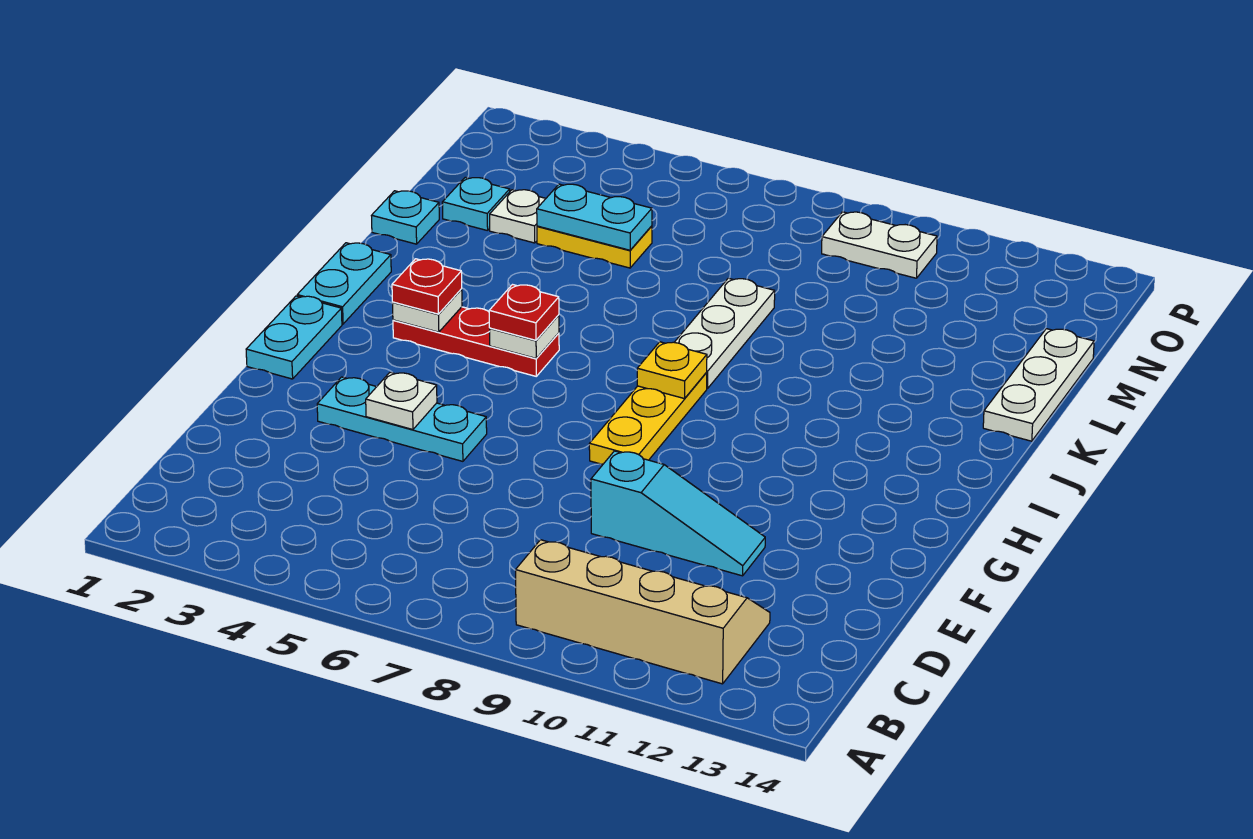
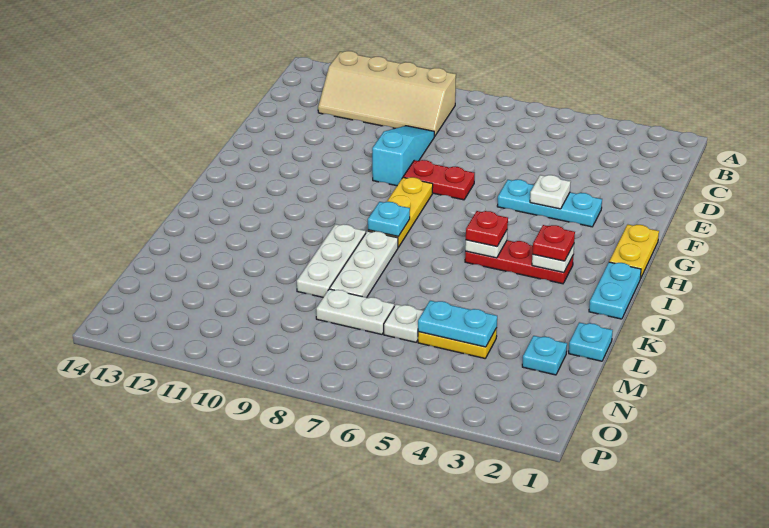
cyan slope E9:E11 level 1 top 9 -> cyan slope D9:F9 level 1 top F
none -> red plate F7:F8 level 1
cyan plate G1:H1 level 1 -> yellow plate G1:H1 level 1
yellow plate I8 level 2 -> cyan plate I8 level 2
white plate K14:M14 level 1 -> white plate J9:L9 level 1
white plate M3 level 1 -> white plate M6 level 1
white plate O9:O10 level 1 -> white plate M7:M8 level 1

